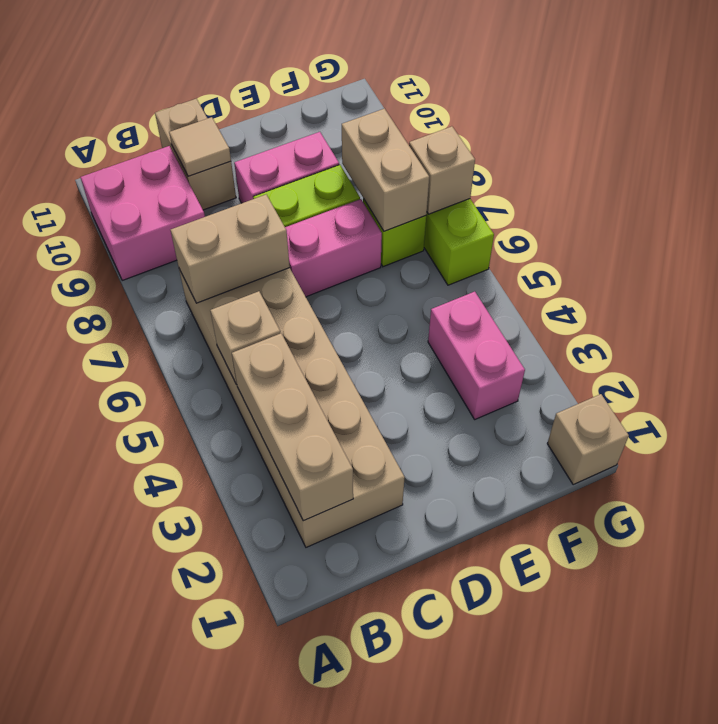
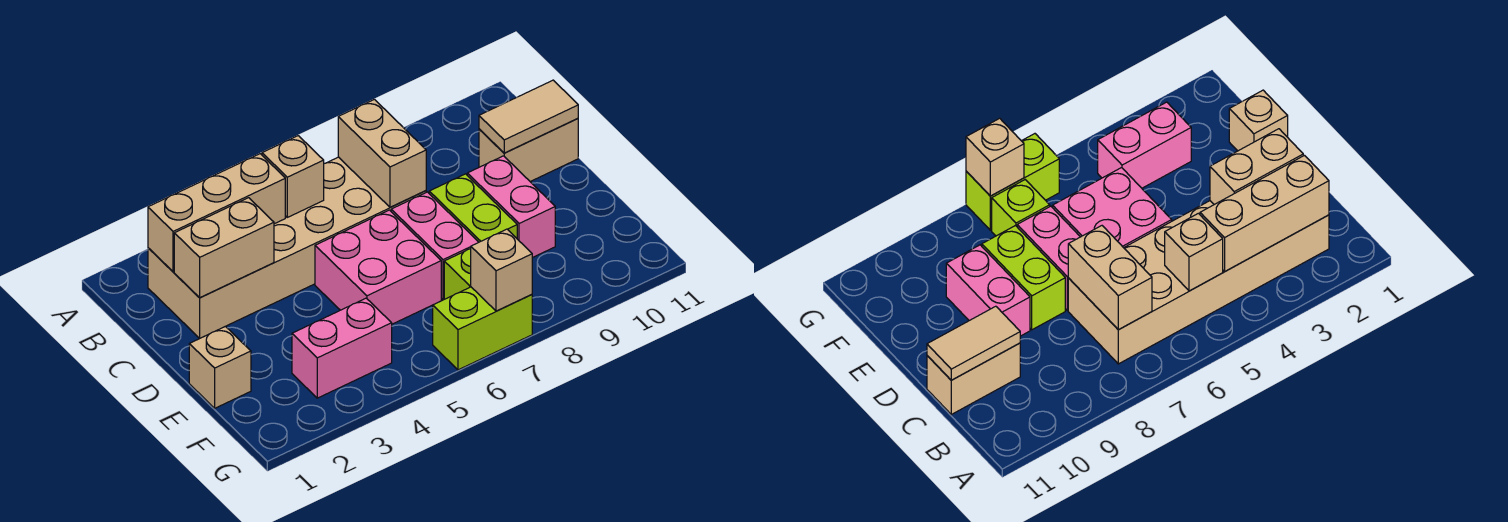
pink brick A9:B10 level 1 -> pink brick D5:E6 level 1
tan tile C10 level 2 -> tan tile C10:C11 level 2
tan brick F7:F8 level 2 -> tan brick C2:C3 level 2
tan brick G1 level 1 -> tan brick E1 level 1

